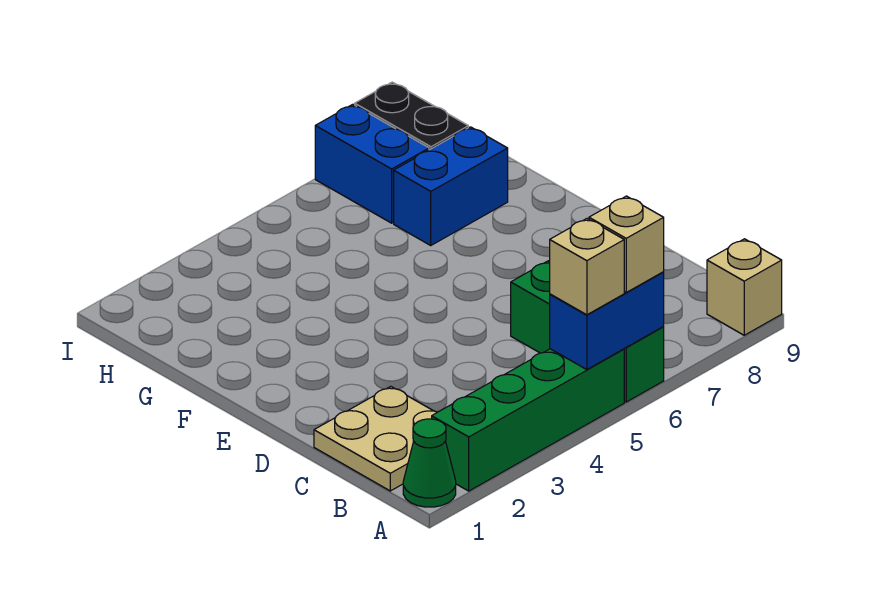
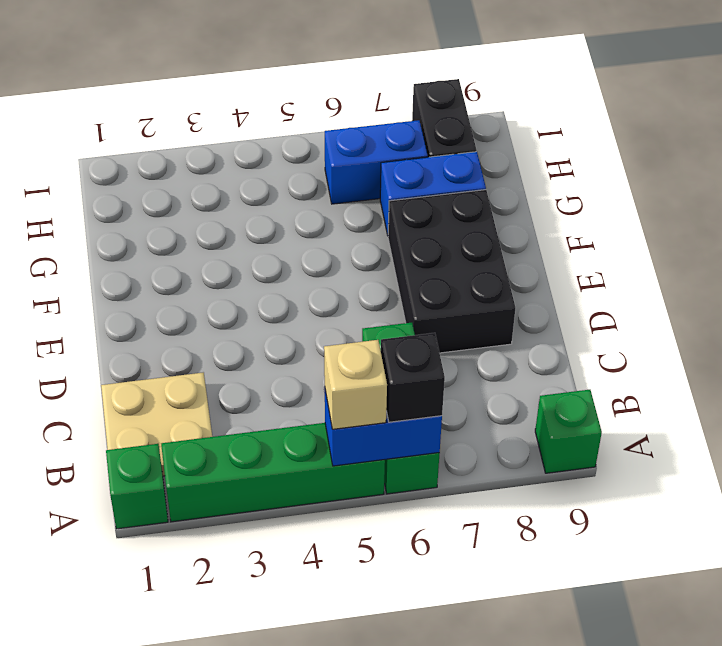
green cone A1 level 1 -> green brick A1 level 1
tan brick A6 level 3 -> black brick A6 level 3
tan brick A9 level 1 -> green brick A9 level 1
none -> black brick D7:F8 level 1
blue brick H7:I7 level 1 -> blue brick H6:H7 level 1

